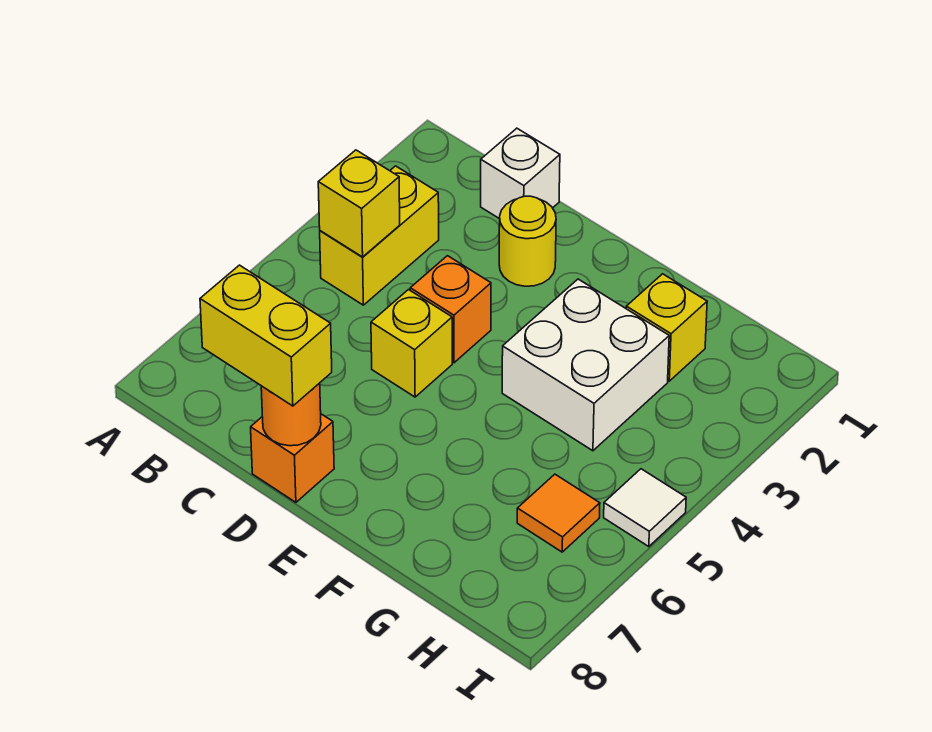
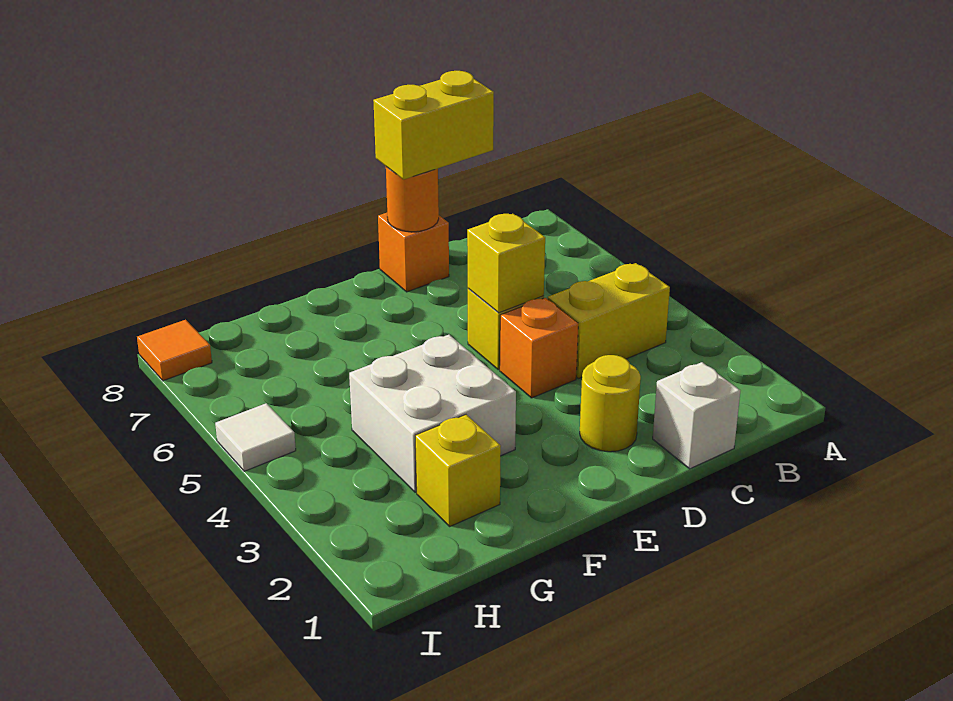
yellow brick B3:B4 level 1 -> yellow brick B4:C4 level 1
yellow brick B4 level 2 -> yellow brick D5 level 2
orange tile H6 level 1 -> orange tile I8 level 1

